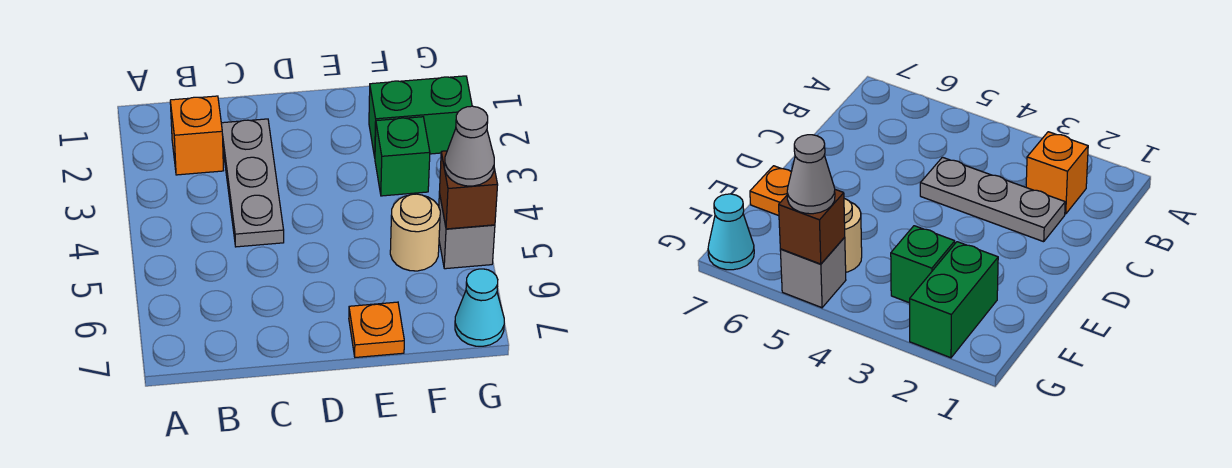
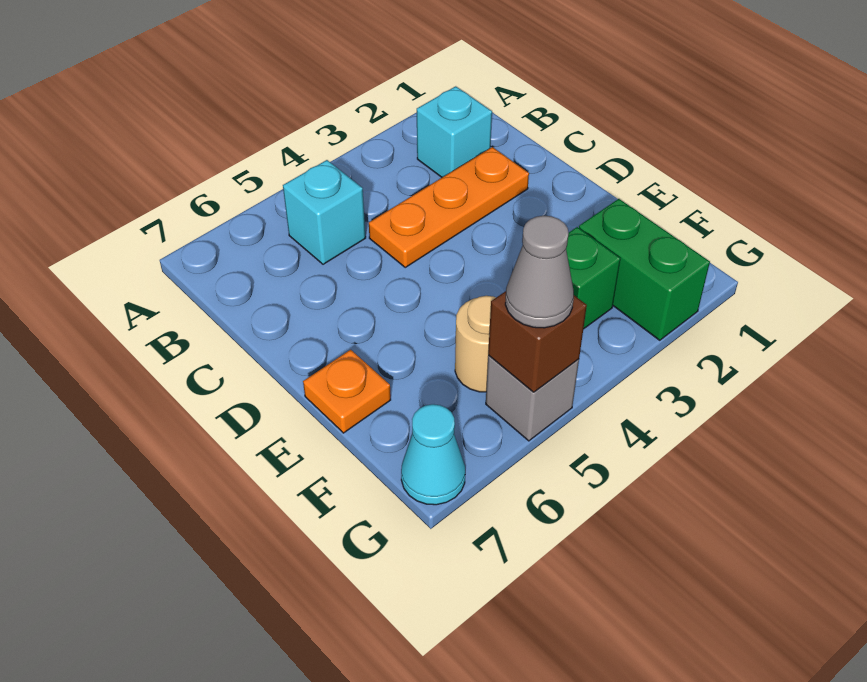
orange brick B2 level 1 -> cyan brick B2 level 1
none -> cyan brick B5 level 1
grey plate C2:C4 level 1 -> orange plate C2:C4 level 1

